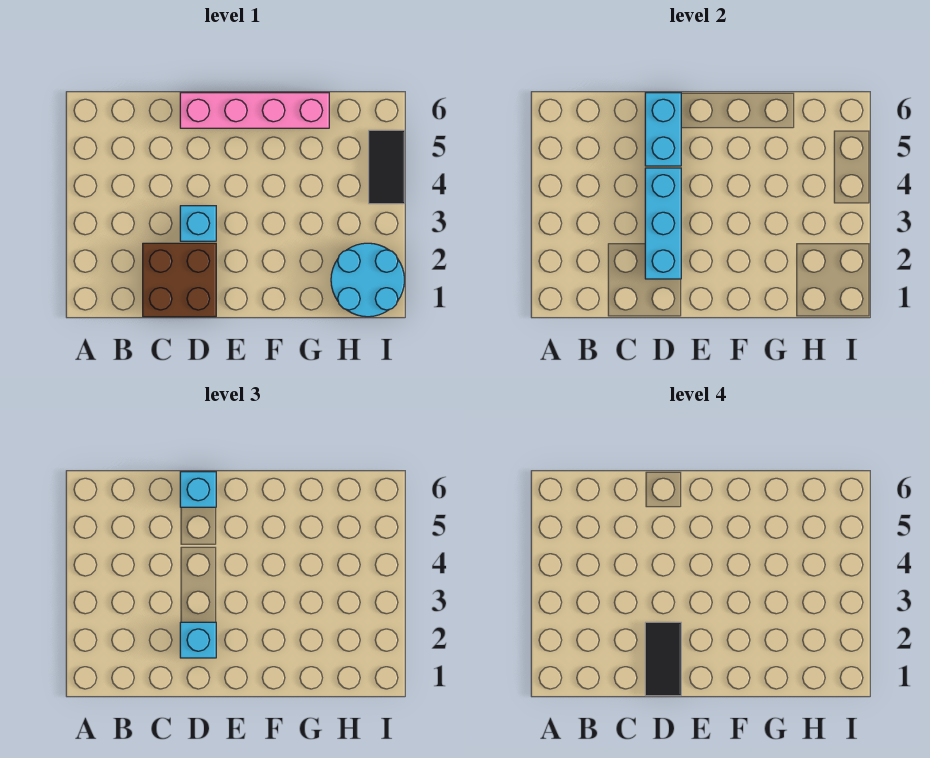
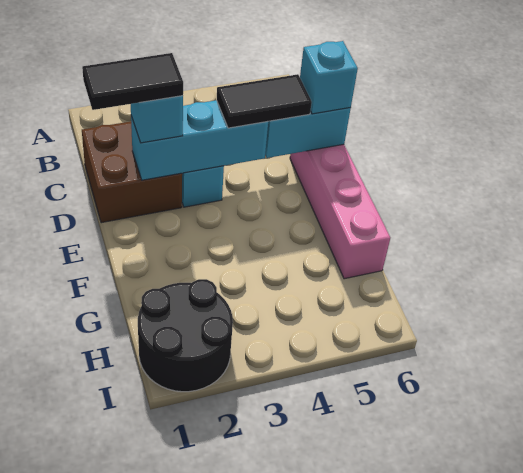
cyan round brick H1:I2 level 1 -> black round brick H1:I2 level 1
black tile I4:I5 level 1 -> black tile D4:D5 level 3

